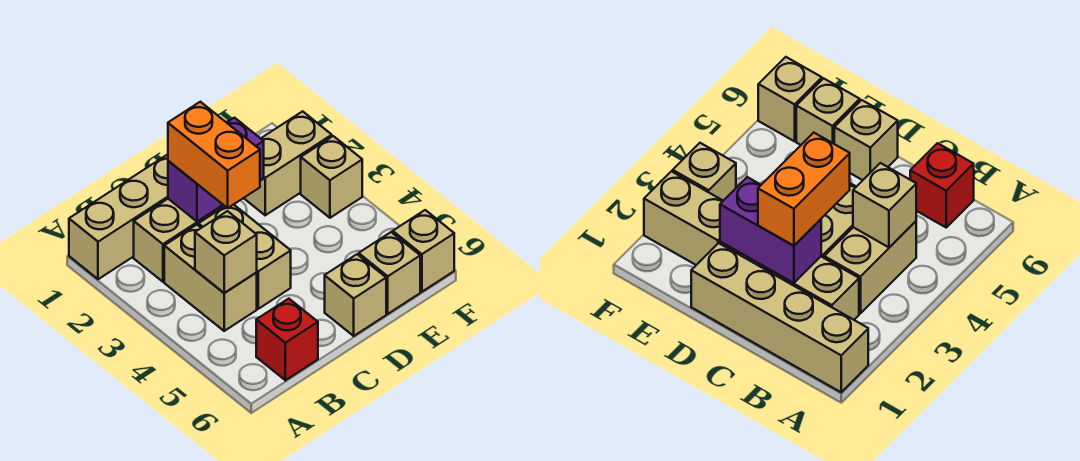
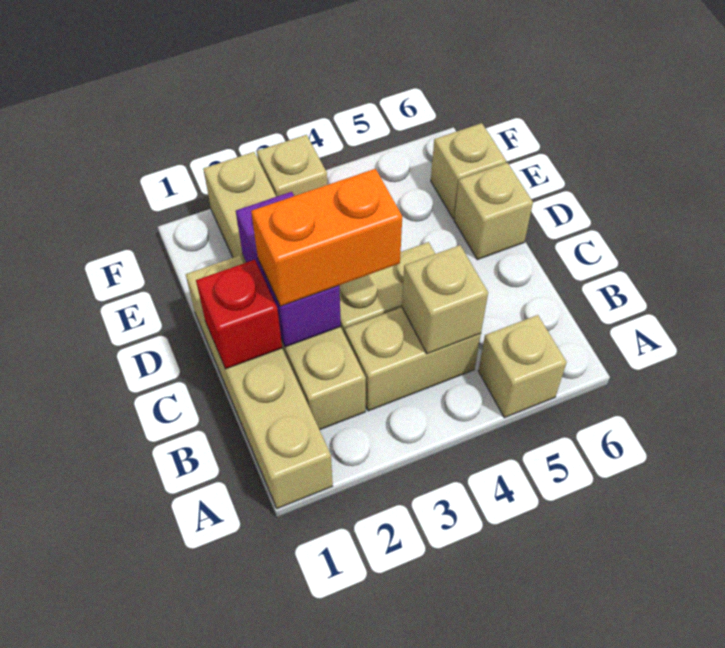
red brick B6 level 1 -> red brick C1 level 2
tan brick F6 level 1 -> tan brick A5 level 1

